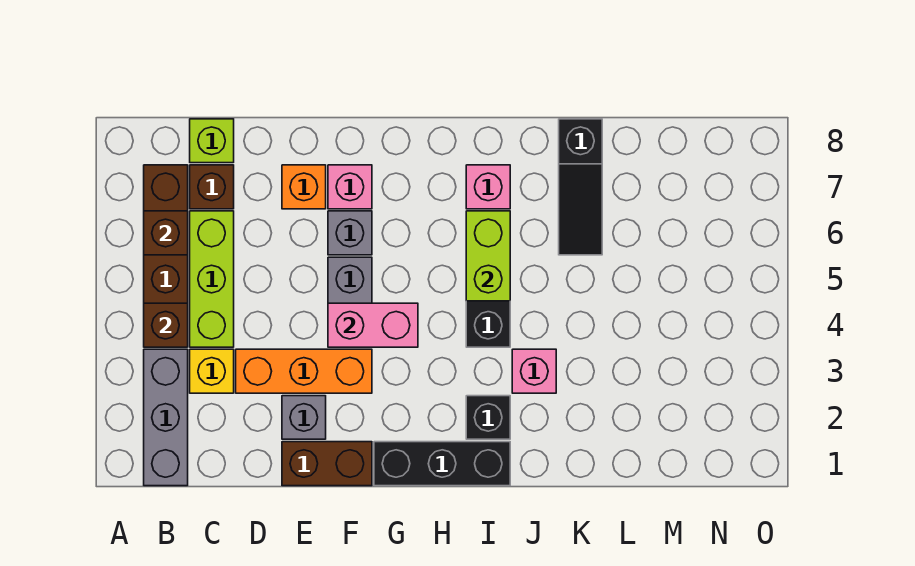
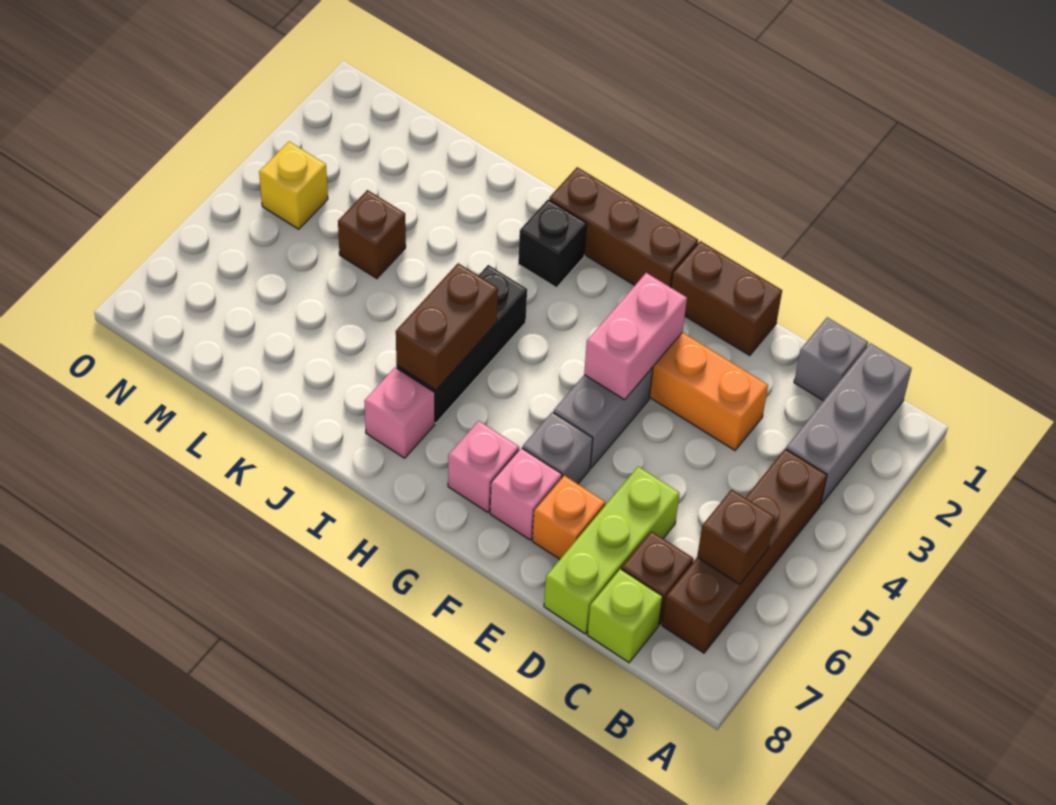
brown brick B4 level 2 -> brown brick L4 level 1
yellow brick C3 level 1 -> yellow brick N4 level 1
lime brick C4:C6 level 1 -> lime brick D6:D8 level 1
grey brick E2 level 1 -> grey brick C1 level 1
pink brick F4:G4 level 2 -> pink brick F3:F4 level 2
black brick G1:I1 level 1 -> brown brick G1:I1 level 1
lime brick I5:I6 level 2 -> brown brick I5:I6 level 2
pink brick J3 level 1 -> pink brick G7 level 1
black slope K6:K8 level 1 top 8 -> none

